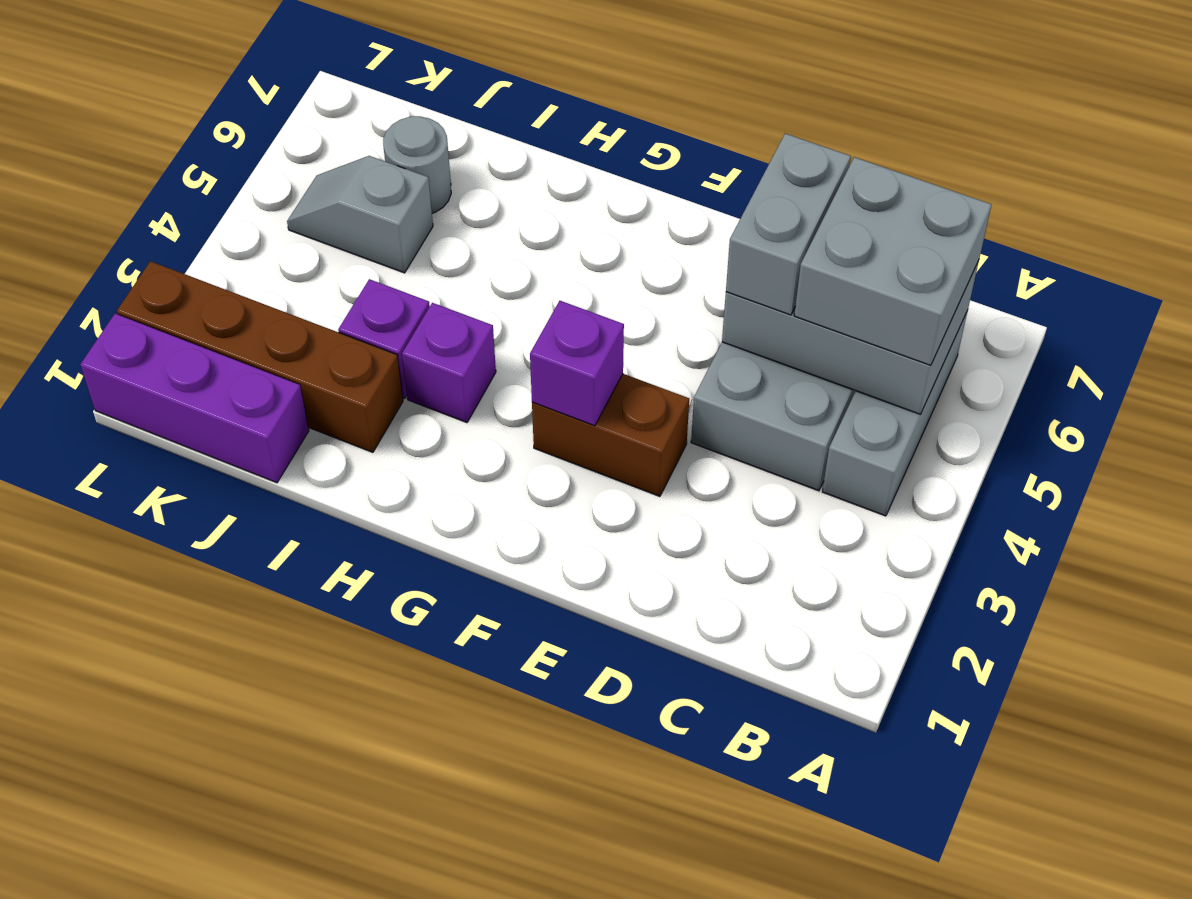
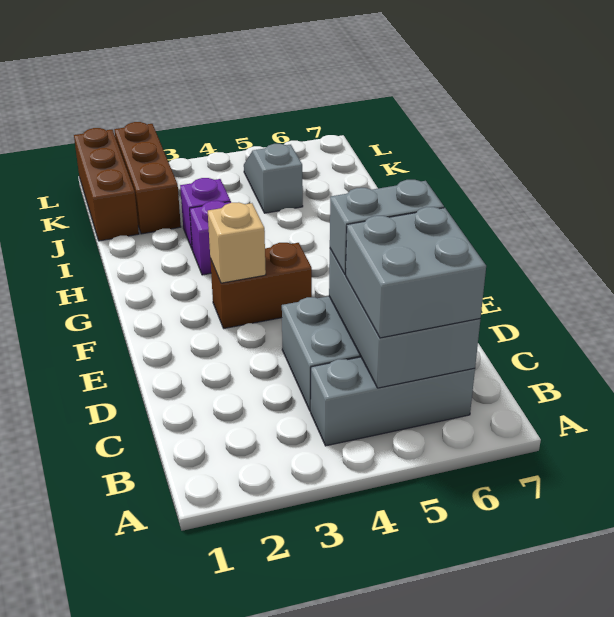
brown brick E3:F3 level 1 -> brown brick F3:F4 level 1
purple brick F3 level 2 -> tan brick F3 level 2
brown brick I2:L2 level 1 -> brown brick J2:L2 level 1
purple brick J1:L1 level 1 -> brown brick J1:L1 level 1
grey round brick J6 level 1 -> none

